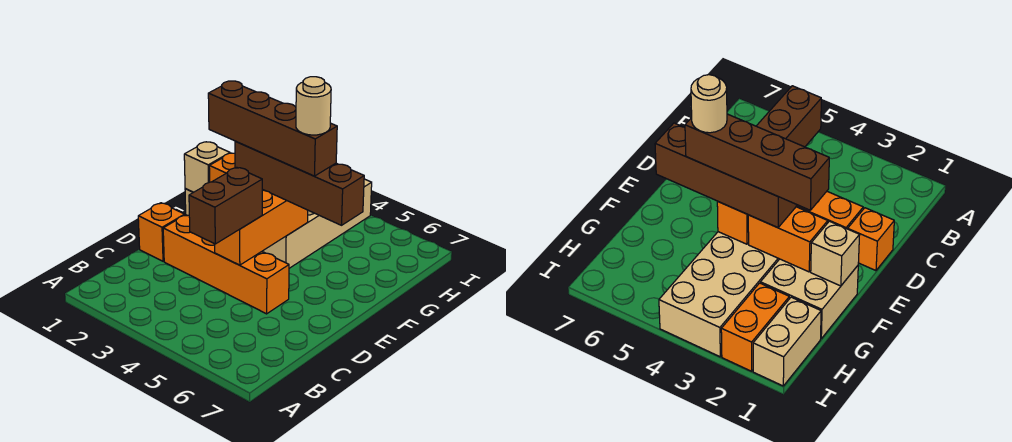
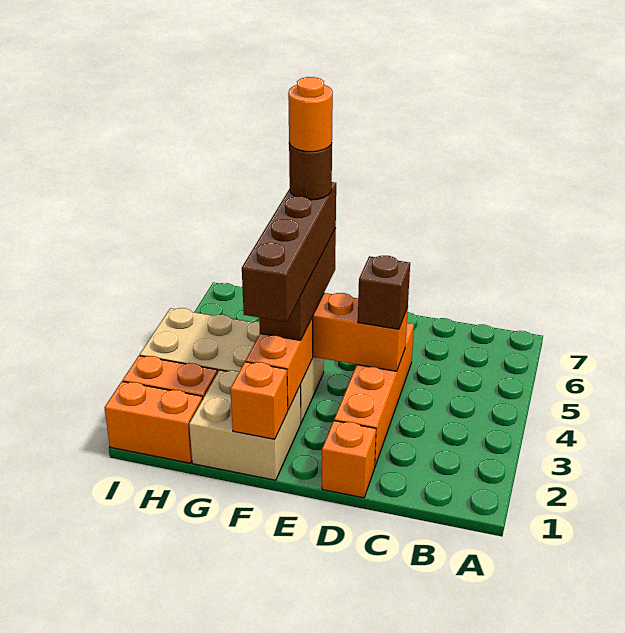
brown brick C4:D4 level 3 -> brown brick D4 level 3
tan brick F1 level 2 -> orange brick F1 level 2
brown brick F3:F6 level 3 -> brown brick F3:F5 level 3
tan round brick F5 level 5 -> brown round brick F5 level 5
none -> orange round brick F5 level 6
tan brick H1:I1 level 1 -> orange brick H1:I1 level 1

